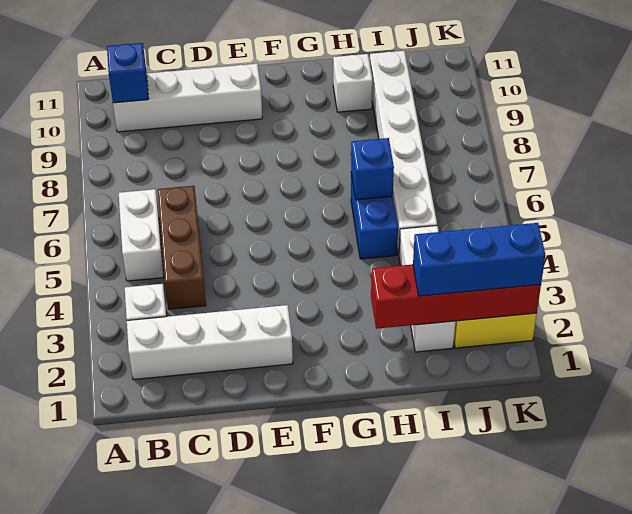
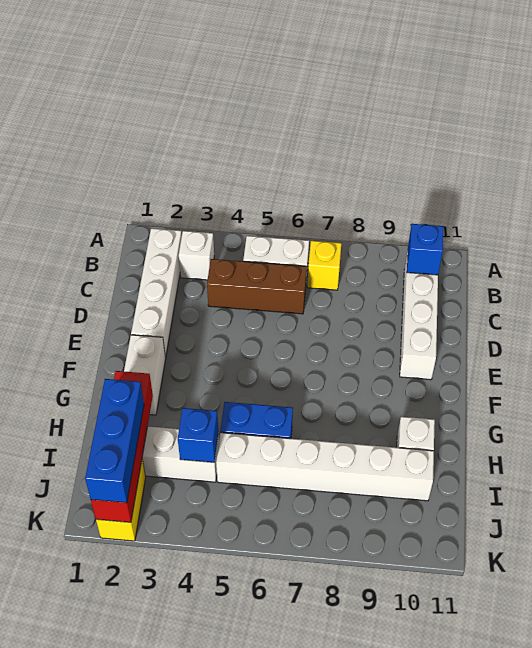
none -> yellow brick B7 level 1
none -> white brick F2:G2 level 1
blue brick H6 level 2 -> blue brick I4 level 2

